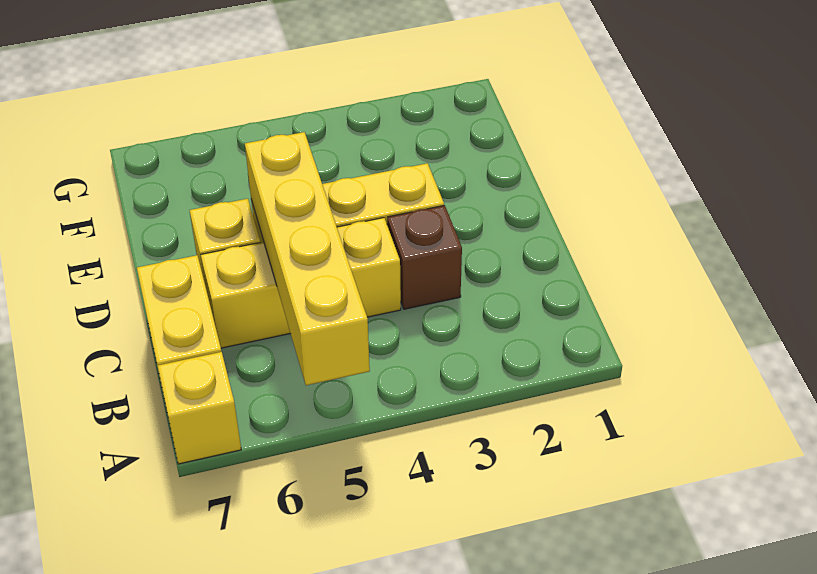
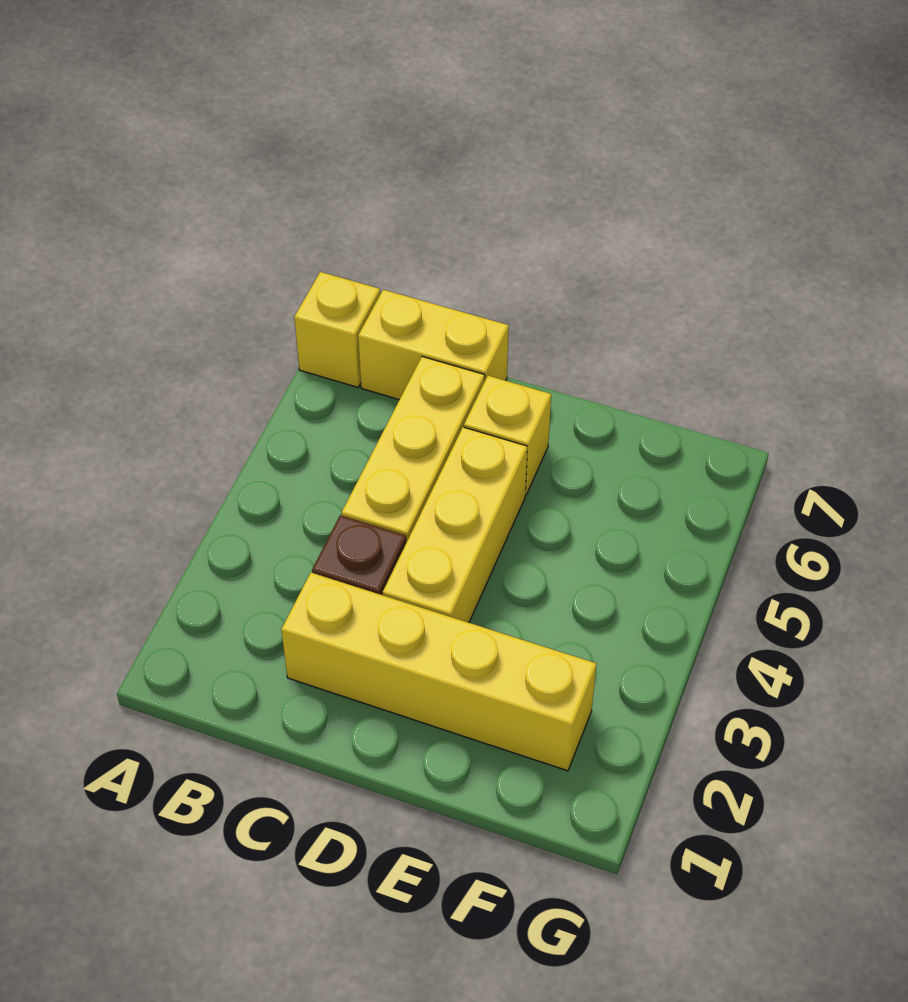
yellow brick A5:D5 level 2 -> yellow brick C2:F2 level 1

